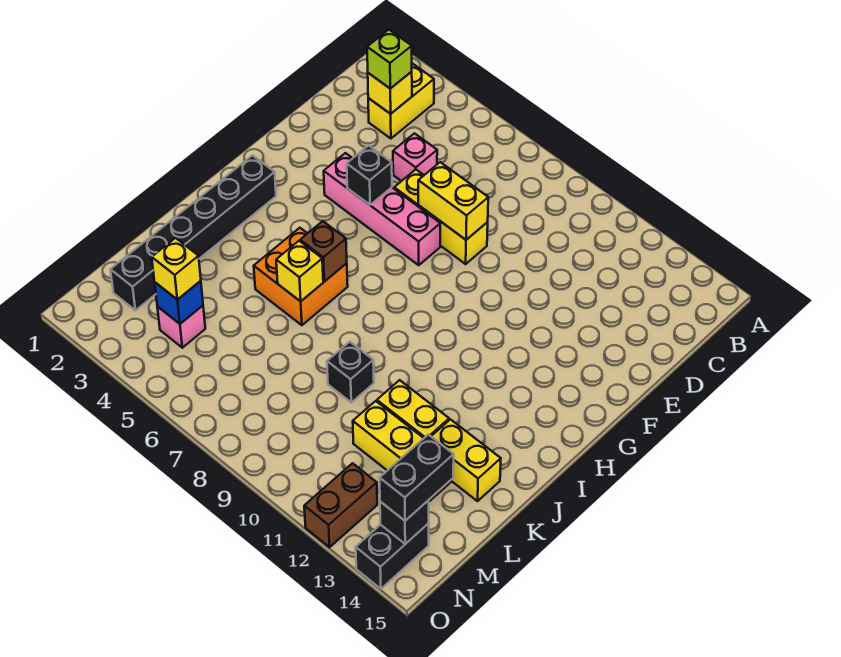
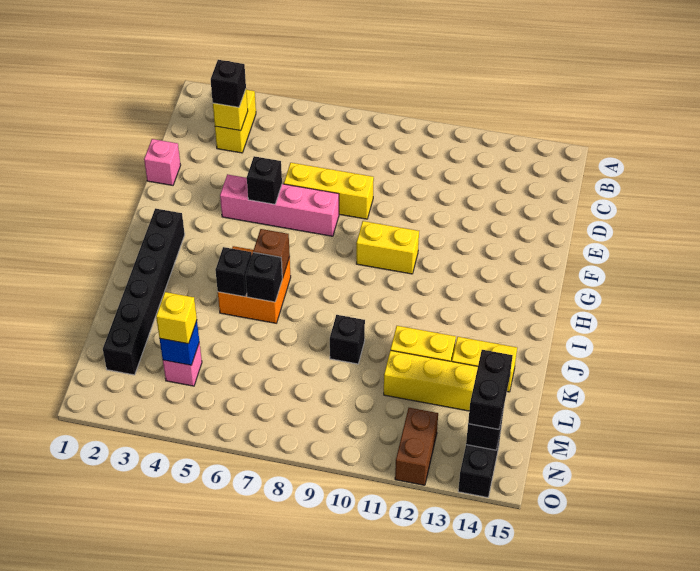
lime brick C3 level 3 -> black brick C3 level 3
pink brick D5 level 1 -> pink brick E1 level 1
yellow brick E7:E8 level 2 -> yellow brick G9:G10 level 1
none -> black brick J5 level 2
yellow brick J6 level 2 -> black brick J6 level 2

